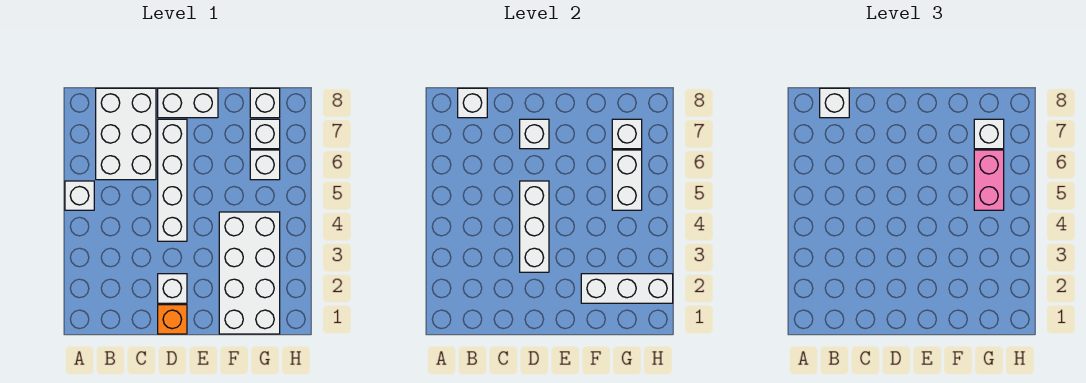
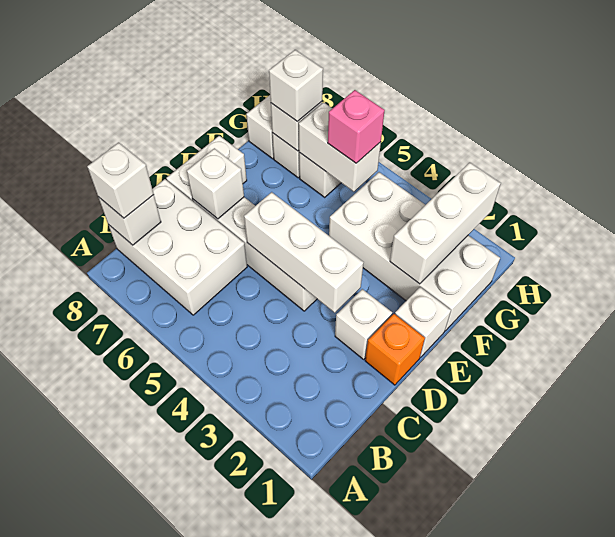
white brick A5 level 1 -> white brick E1 level 1
pink brick G5:G6 level 3 -> pink brick G5 level 3

